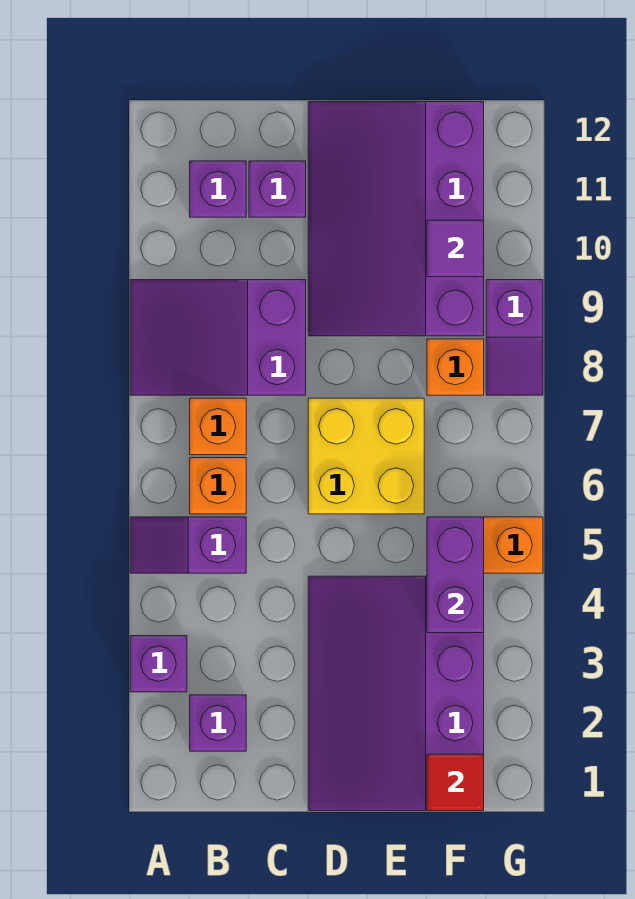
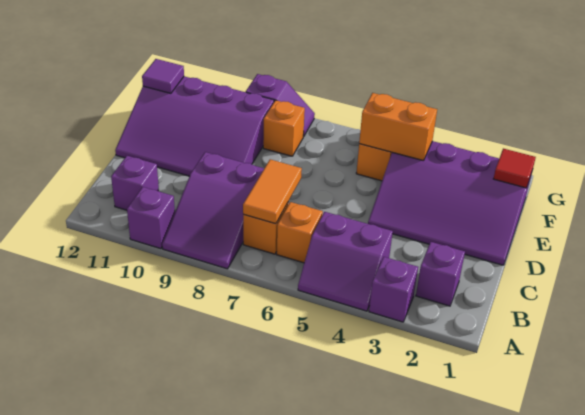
purple slope A5:B5 level 1 top B -> purple slope A4:B5 level 1 top B
none -> orange tile B7:C7 level 2
purple brick C11 level 1 -> purple brick A10 level 1
yellow brick D6:E7 level 1 -> none
purple brick F4:F5 level 2 -> orange brick F4:F5 level 2
purple tile F10 level 2 -> purple tile F12 level 2

